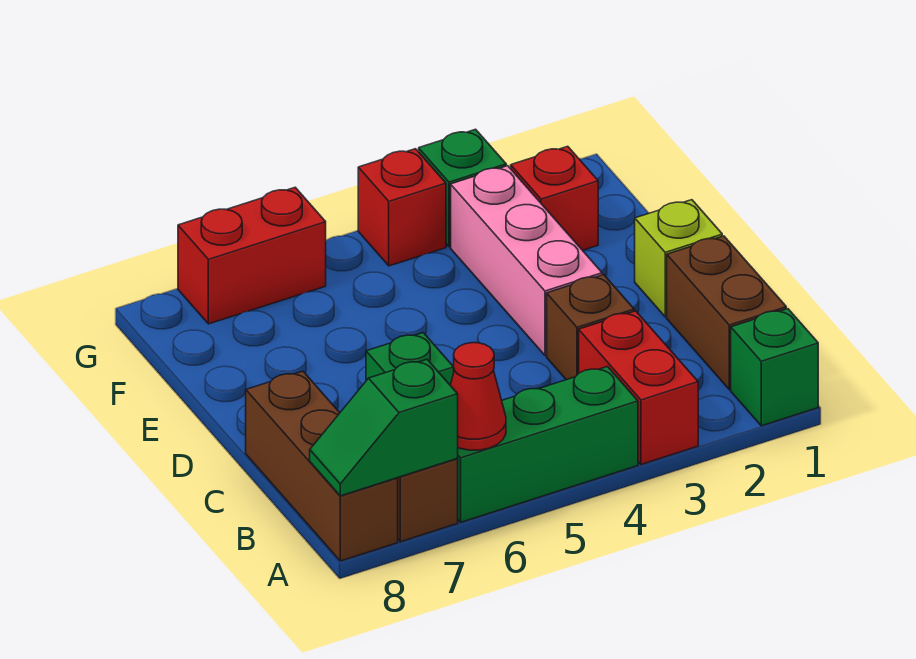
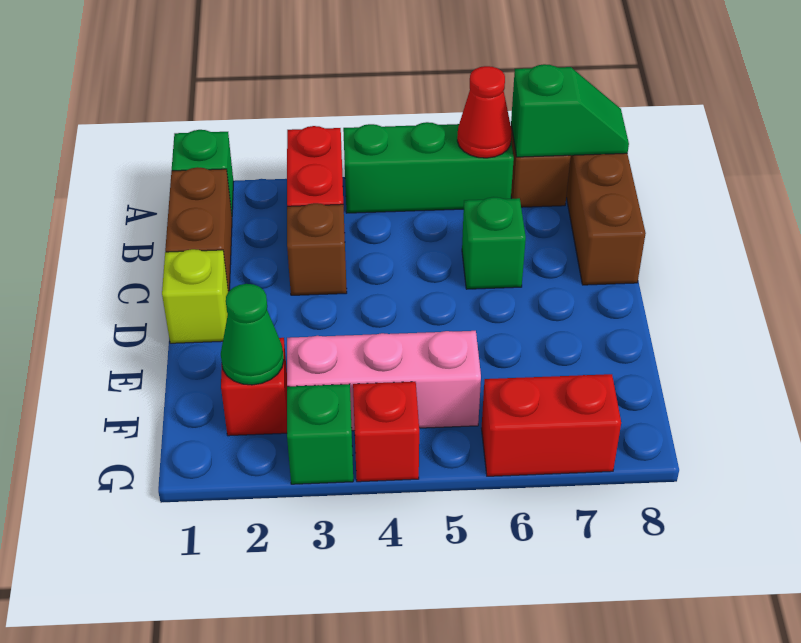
pink brick D3:F3 level 1 -> pink brick F3:F5 level 1
none -> green cone F2 level 2

